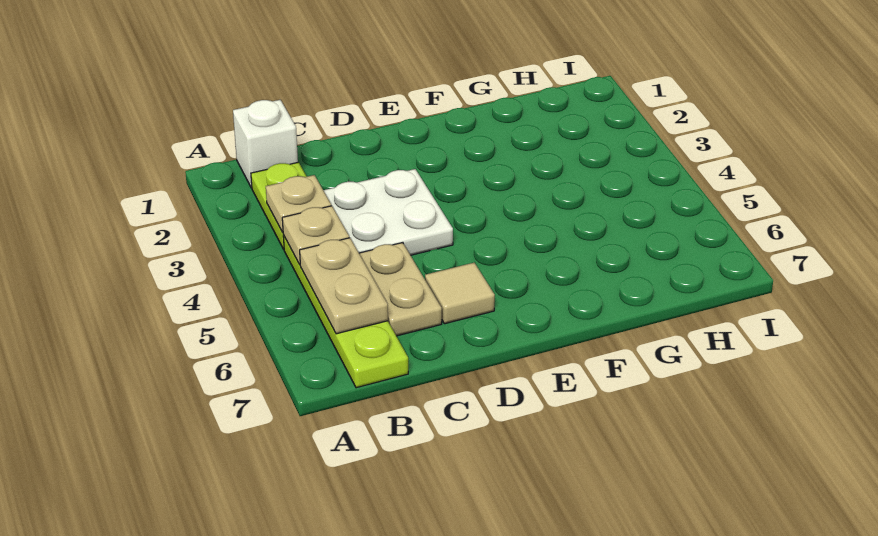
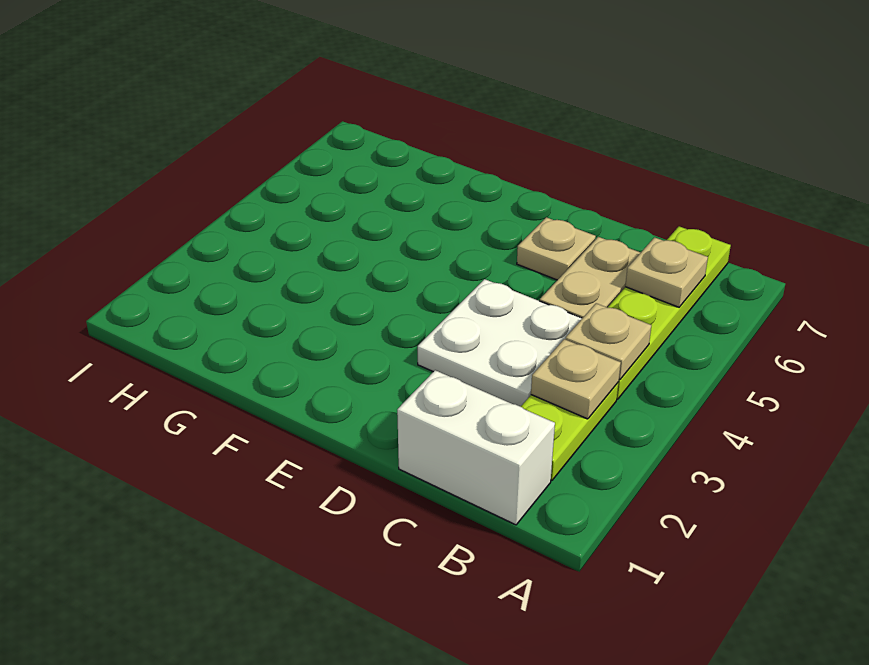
white brick B1 level 1 -> white brick B1:C1 level 1
tan plate B5:B6 level 2 -> tan plate B6 level 2
tan tile D6 level 1 -> tan plate D6 level 1

